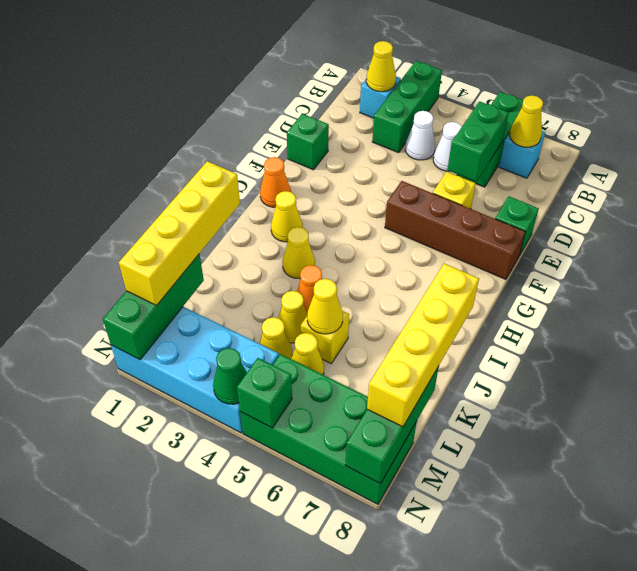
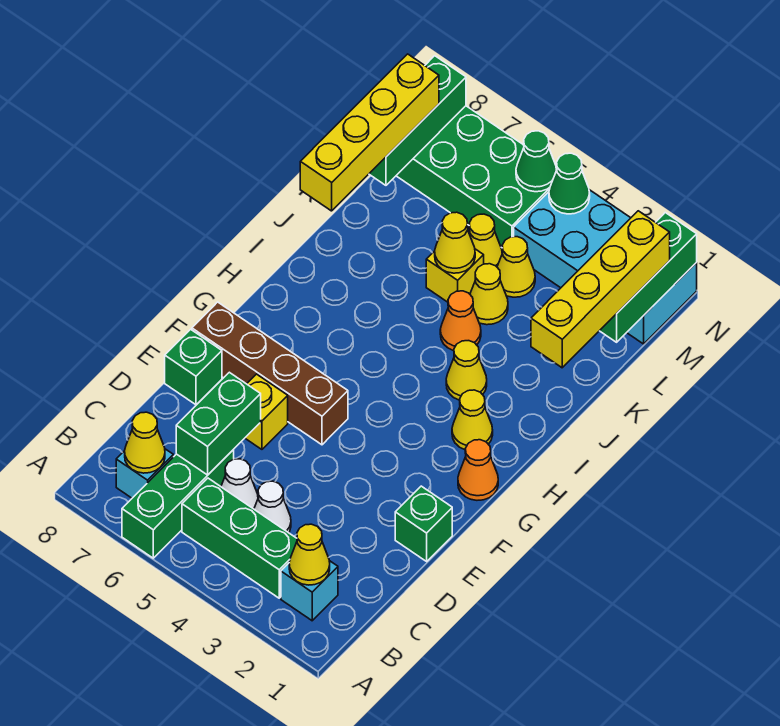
green brick A3:C3 level 1 -> green brick B3:B5 level 1
green brick N5 level 2 -> green cone N5 level 2

